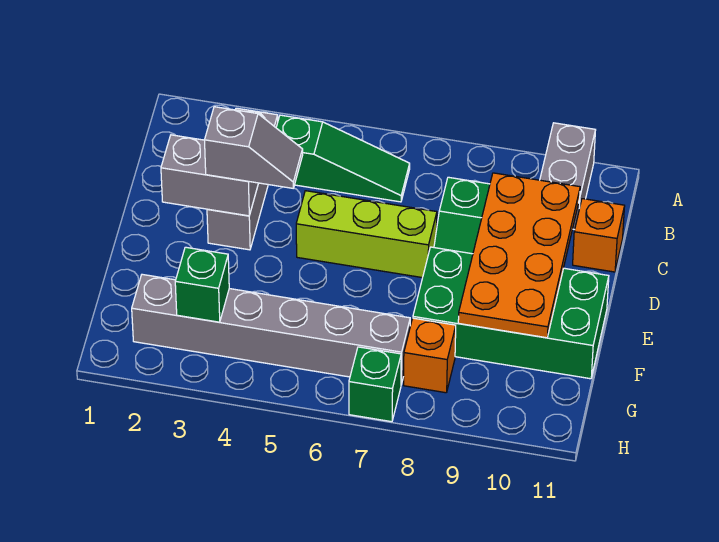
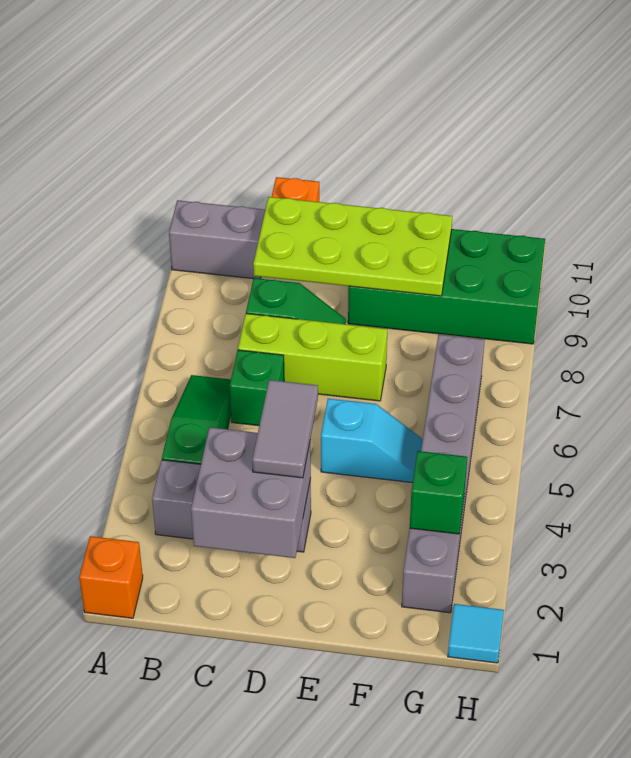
orange plate C9:F10 level 2 -> lime plate C9:F10 level 2
grey brick D2:D3 level 2 -> grey brick C2:D3 level 2
grey slope D3:D4 level 3 top 3 -> grey tile D3:D4 level 3
lime brick D5:D7 level 1 -> lime brick C7:E7 level 1
none -> cyan slope E5:F5 level 1 top E
green brick E8:F11 level 1 -> green brick E9:H10 level 1
orange brick G8 level 1 -> orange brick A1 level 1
none -> cyan tile H1 level 1
green brick H7 level 1 -> green brick C6 level 1

